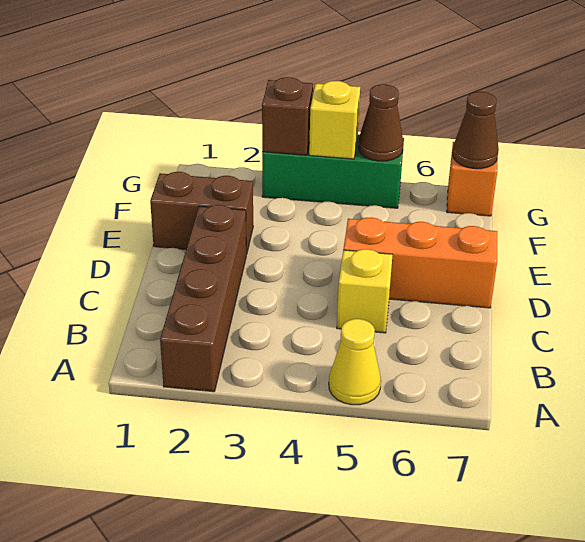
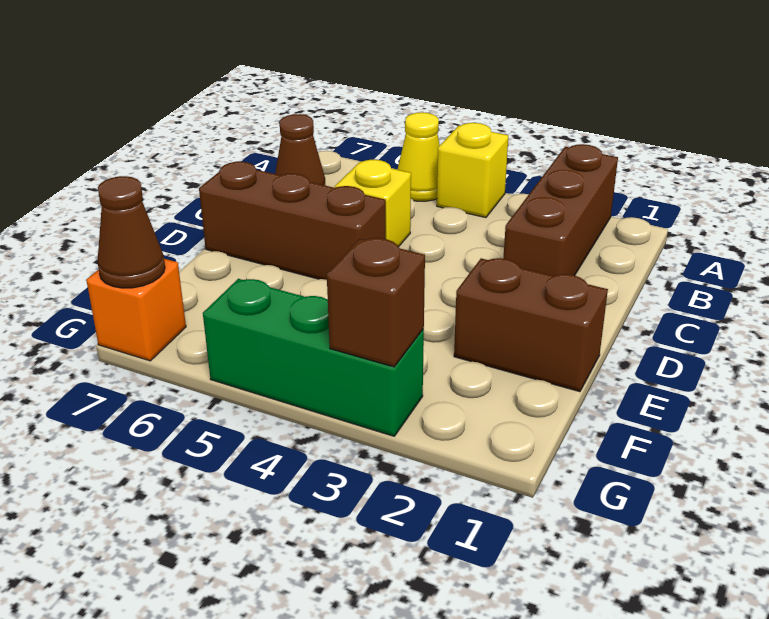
brown brick A2:D2 level 1 -> brown brick A2:C2 level 1
orange brick D5:D7 level 1 -> brown brick D5:D7 level 1
yellow brick G4 level 2 -> yellow brick A4 level 1
brown cone G5 level 2 -> brown cone B7 level 1

